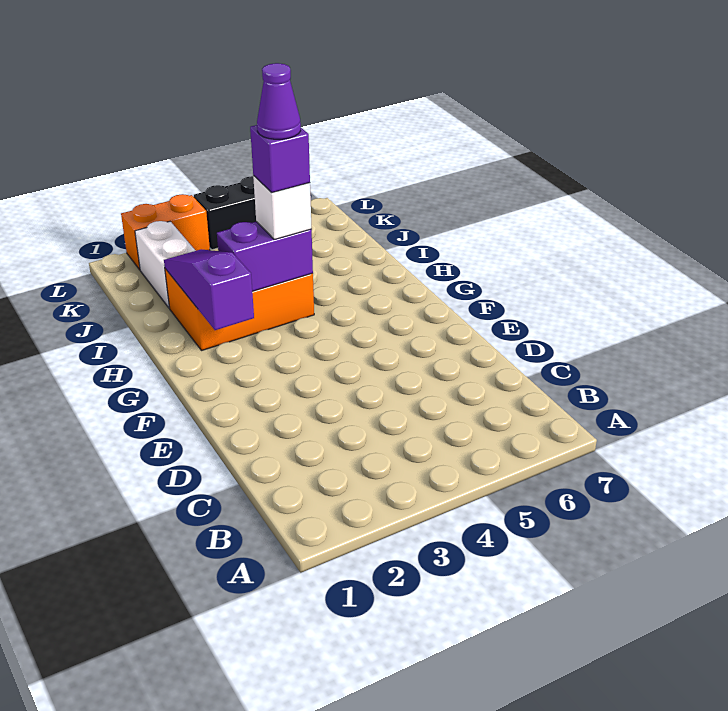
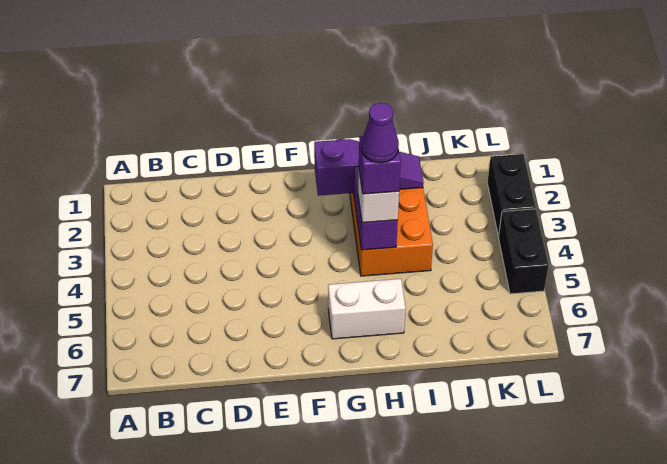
white brick J2:K2 level 1 -> white brick G6:H6 level 1
orange brick L2:L3 level 1 -> black brick L2:L3 level 1

